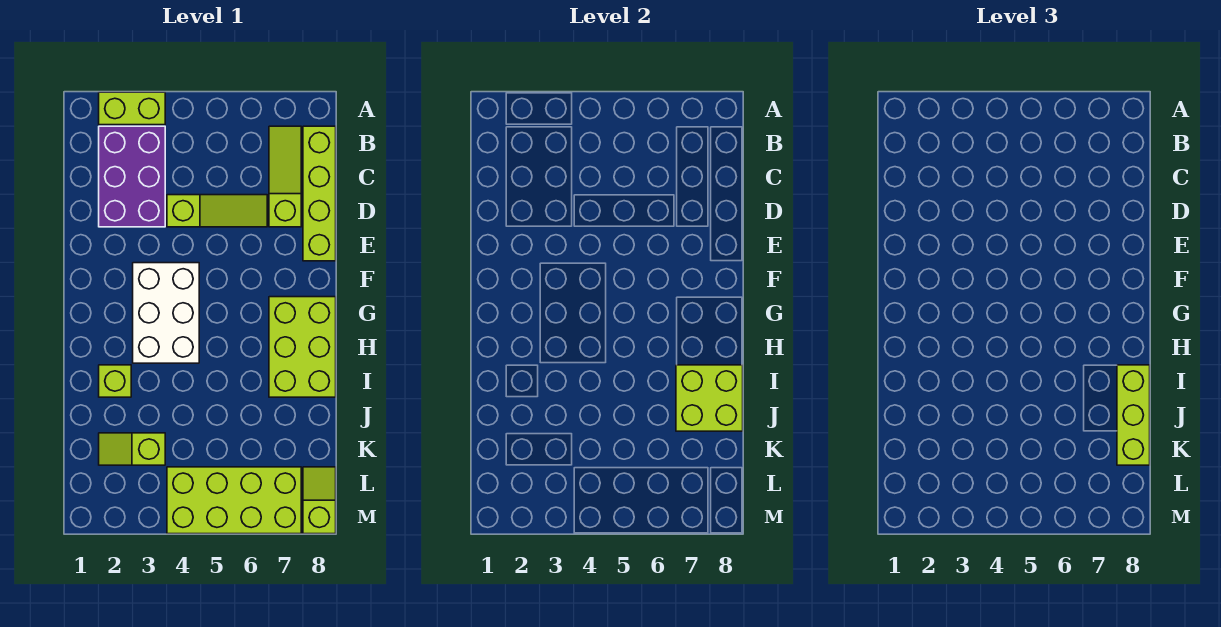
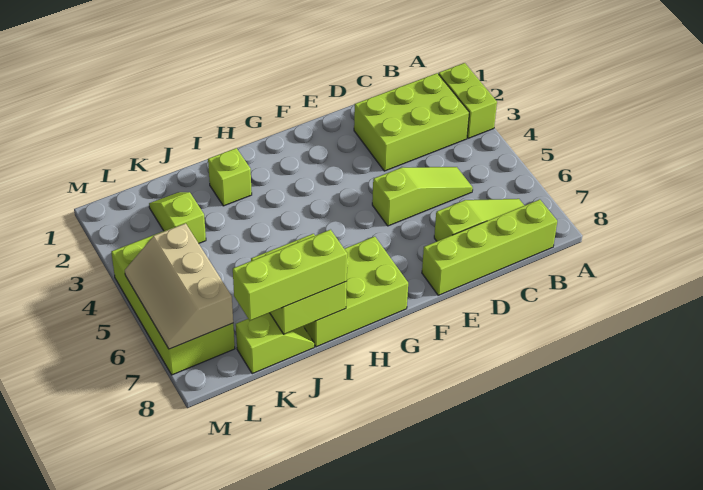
purple brick B2:D3 level 1 -> lime brick B2:D3 level 1
lime slope D4:D6 level 1 top 4 -> lime slope C5:E5 level 1 top E
white brick F3:H4 level 1 -> none
none -> tan slope L5:M7 level 2 top L
lime slope L8:M8 level 1 top M -> lime slope J8:K8 level 1 top K

